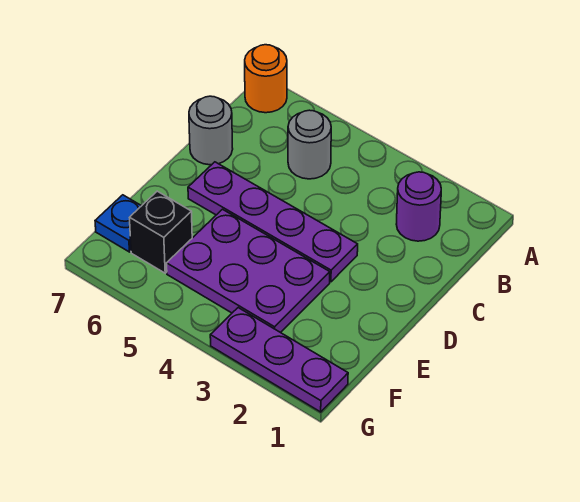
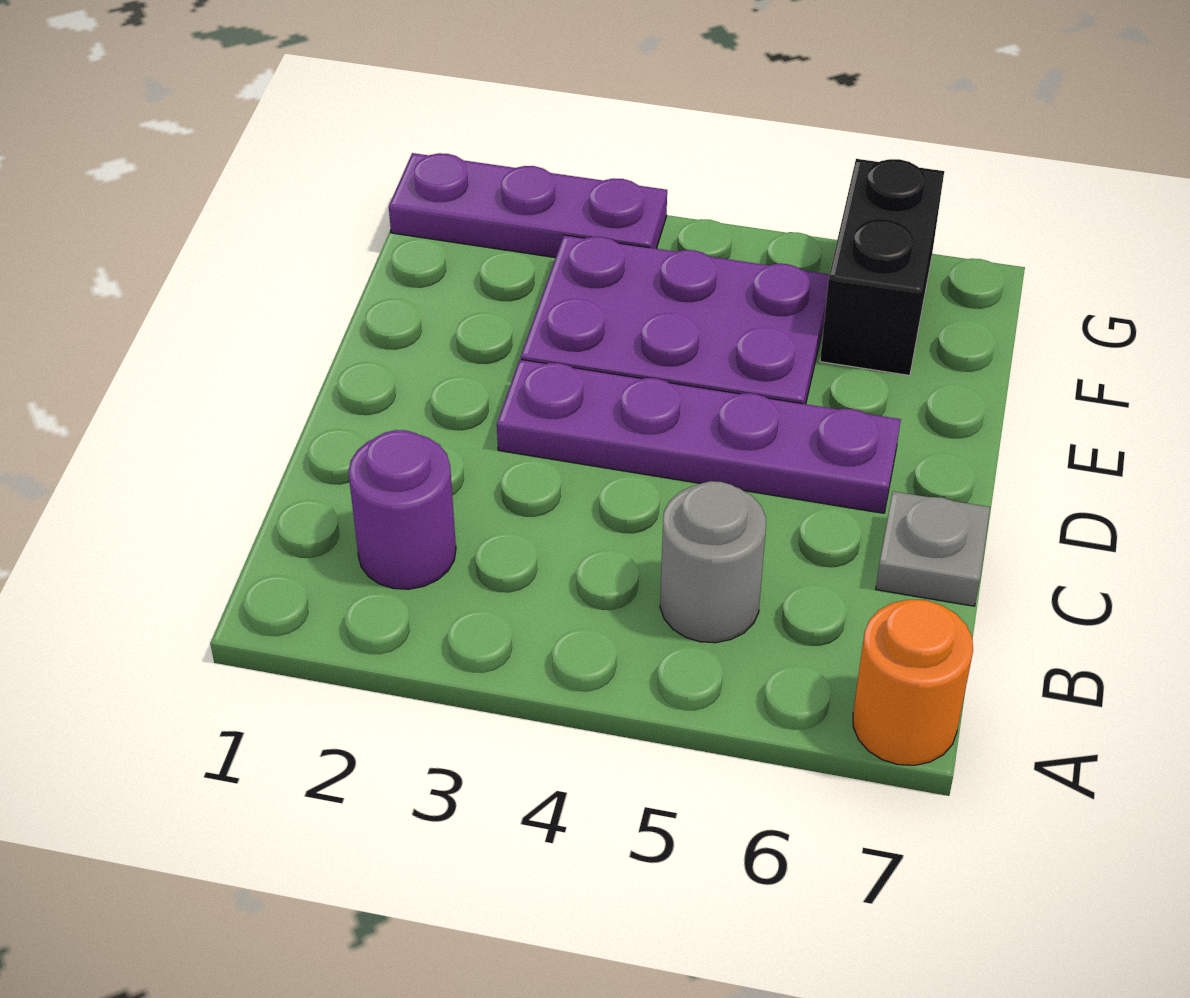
grey round brick C7 level 1 -> grey plate C7 level 1
black brick F6 level 1 -> black brick F6:G6 level 1
blue plate F7 level 1 -> none

